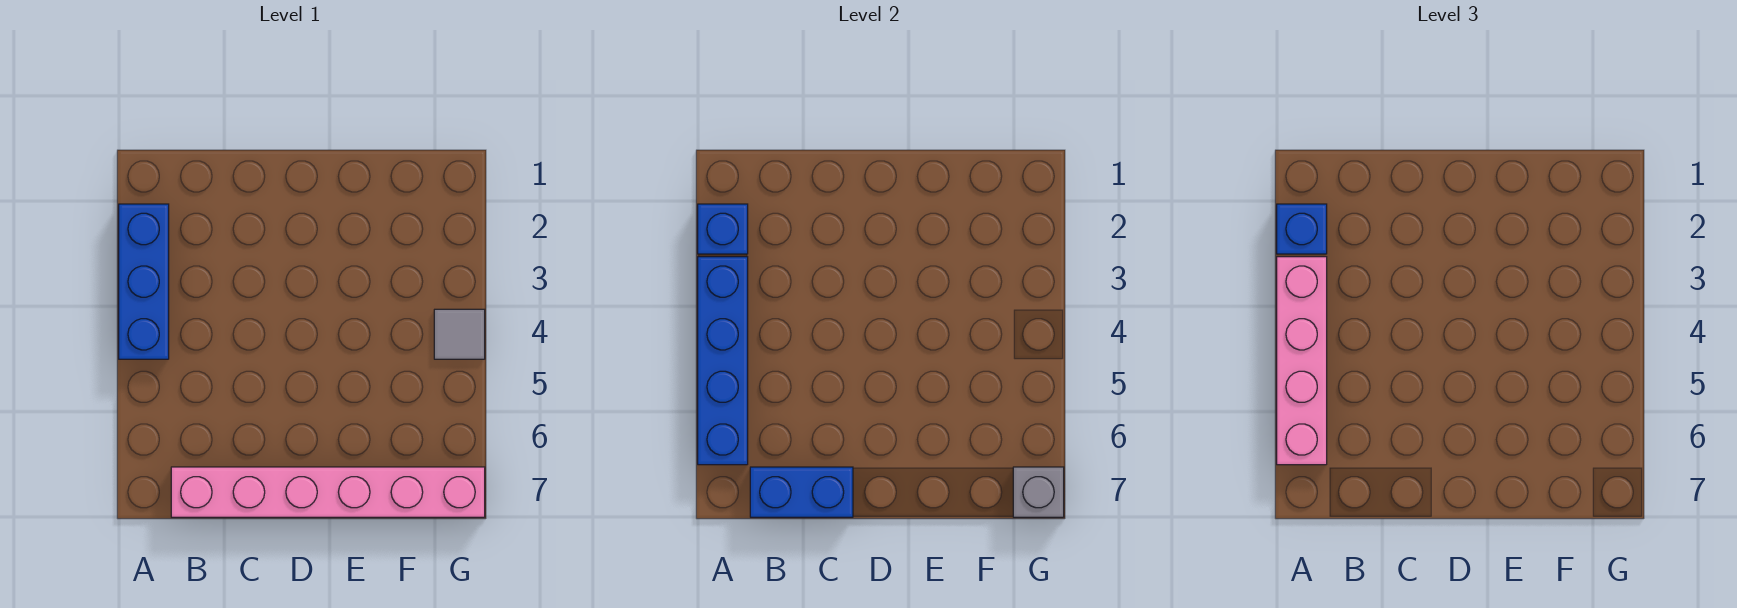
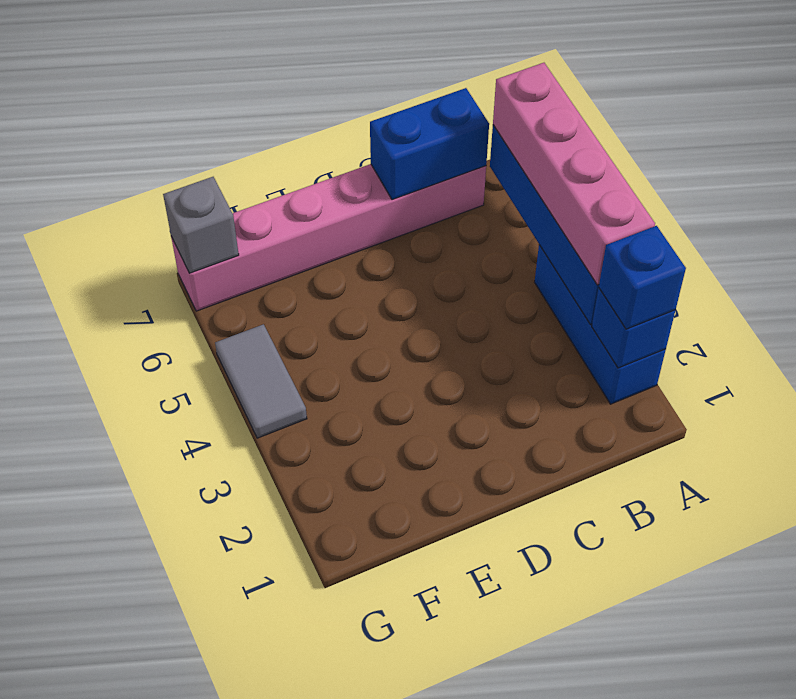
grey tile G4 level 1 -> grey tile G4:G5 level 1

